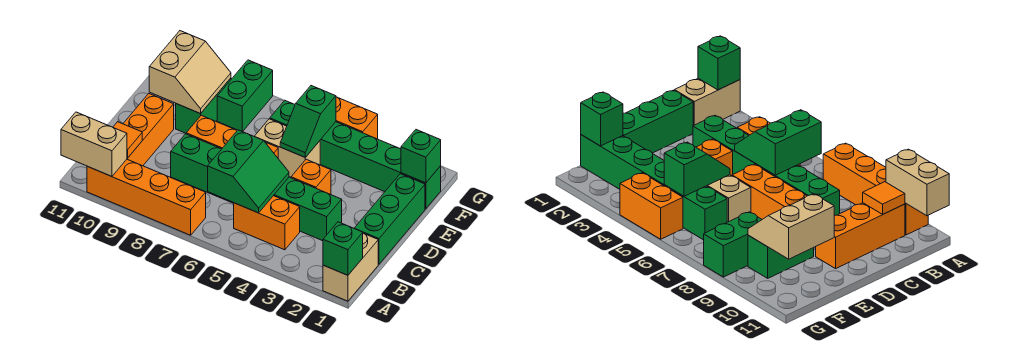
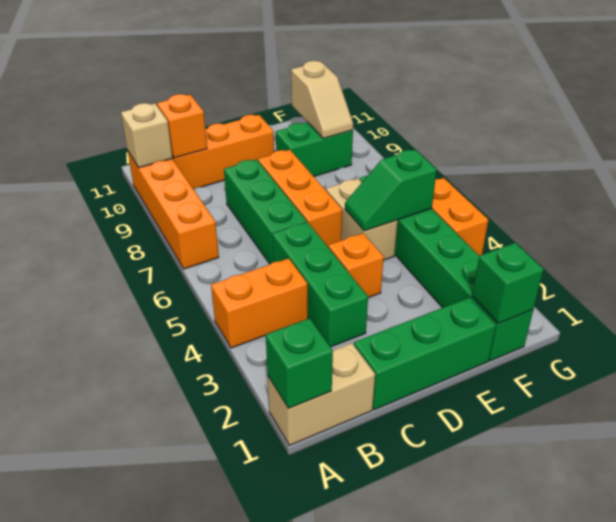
tan brick A10:A11 level 2 -> tan brick A10 level 2
orange brick B4:B5 level 1 -> orange brick A4:B4 level 1
green slope B5:C6 level 2 top 6 -> none
orange tile B10 level 2 -> orange brick B10 level 2
tan slope E9:F10 level 2 top 10 -> tan slope F9:F10 level 2 top 10
green brick F8:G8 level 1 -> none

